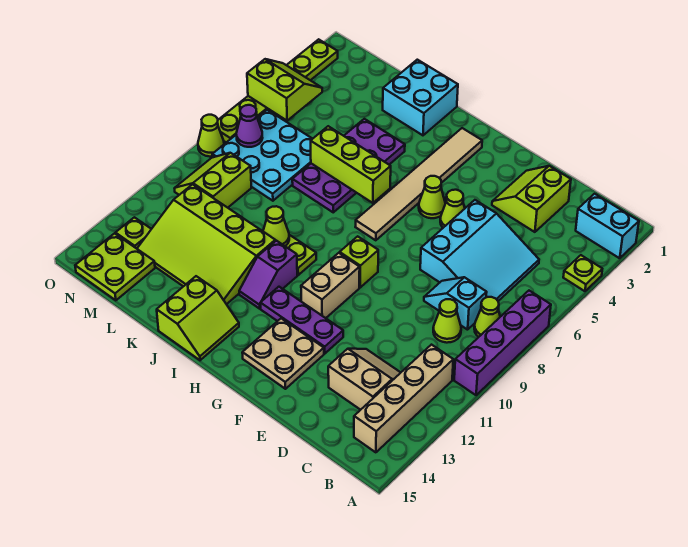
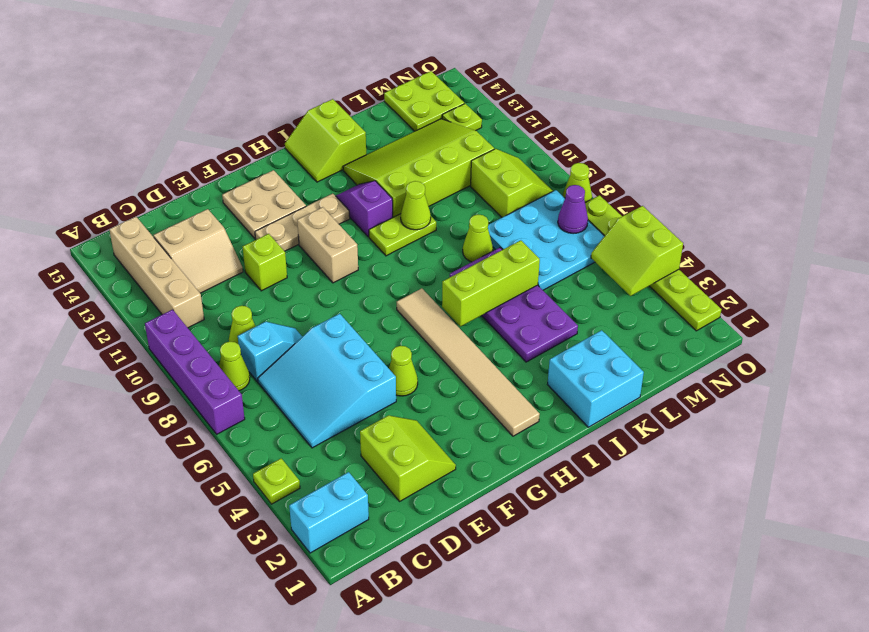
purple plate F12:H12 level 1 -> tan plate F12:H12 level 1
lime cone G5 level 1 -> lime cone K8 level 1
lime brick G9 level 1 -> lime brick E11 level 1
lime slope N4:O5 level 2 top 5 -> lime slope N4:O5 level 2 top O

